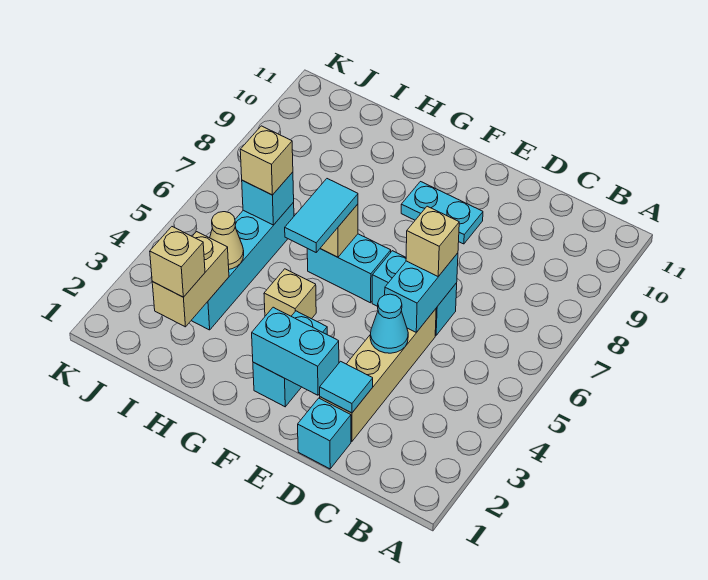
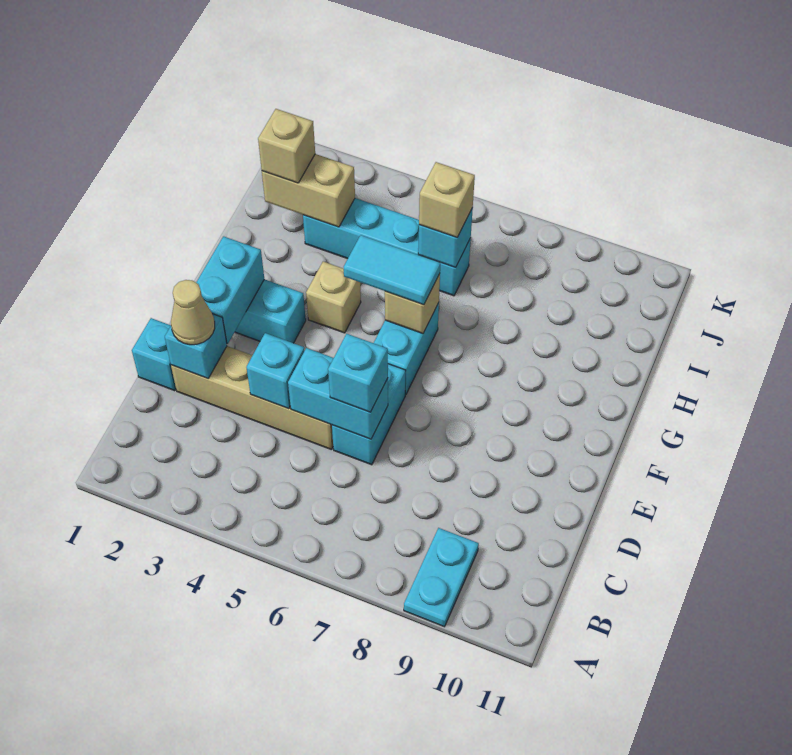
cyan tile D2 level 2 -> cyan brick D2 level 2
cyan cone D4 level 2 -> cyan brick D4 level 2
tan brick D6 level 3 -> cyan brick D6 level 3
cyan plate E9:F9 level 1 -> cyan plate A9:B9 level 1
tan cone I4 level 2 -> tan cone D2 level 3

